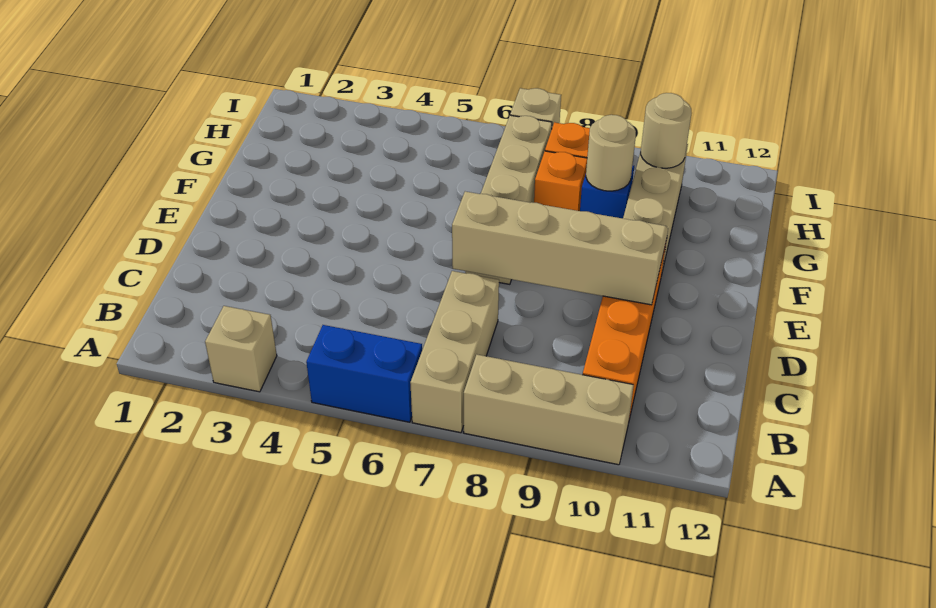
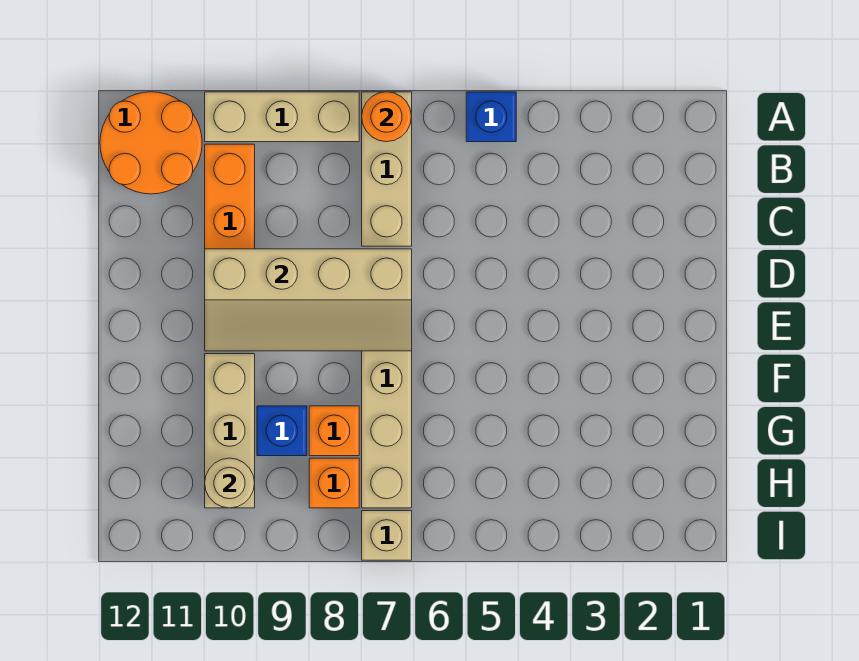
tan brick A3 level 1 -> none
blue brick A5:A6 level 1 -> blue brick A5 level 1
none -> orange round brick A7 level 2
none -> orange round brick A11:B12 level 1
tan round brick G9 level 2 -> none

